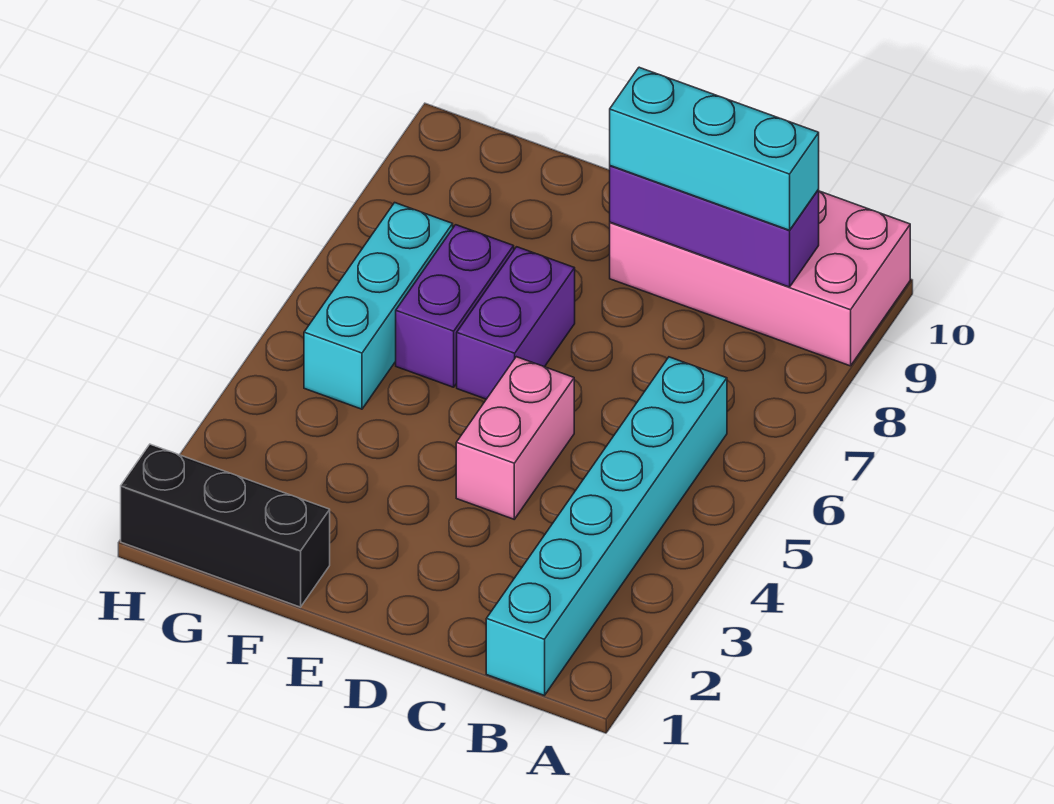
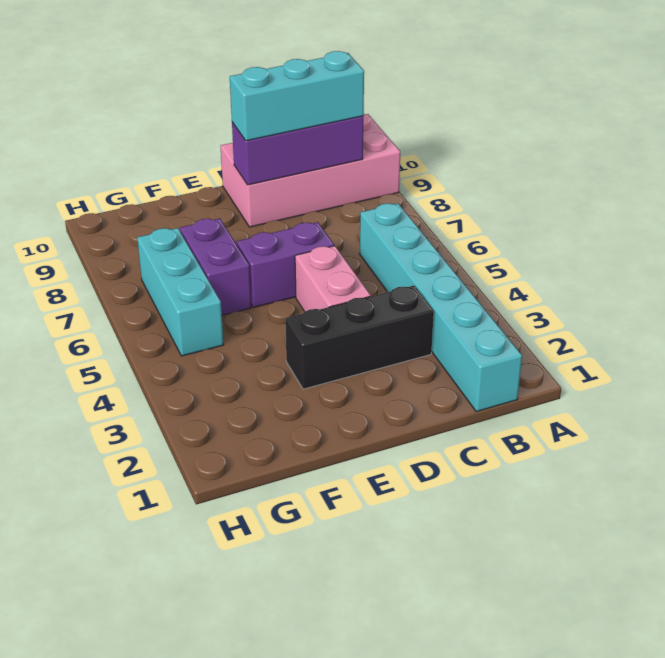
purple brick E6:E7 level 1 -> purple brick D6:E6 level 1
black brick F1:H1 level 1 -> black brick C3:E3 level 1

